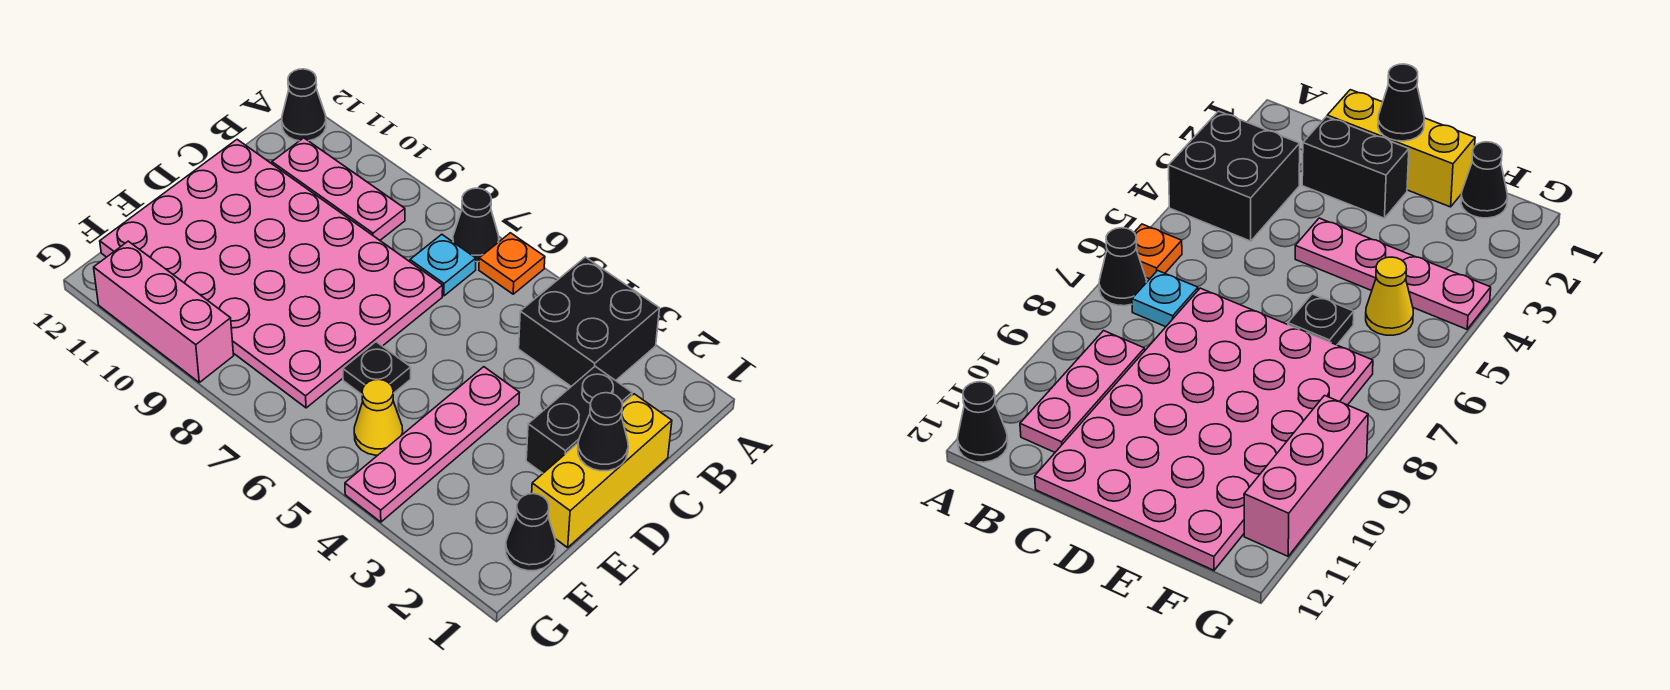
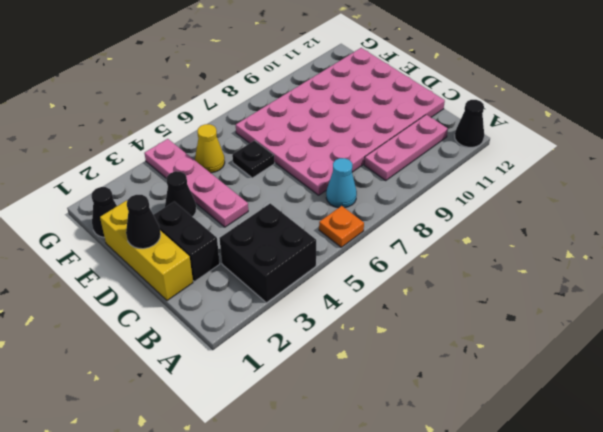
black cone A7 level 1 -> black cone E3 level 1
cyan plate B7 level 1 -> cyan cone B7 level 1
pink brick G9:G11 level 1 -> none

